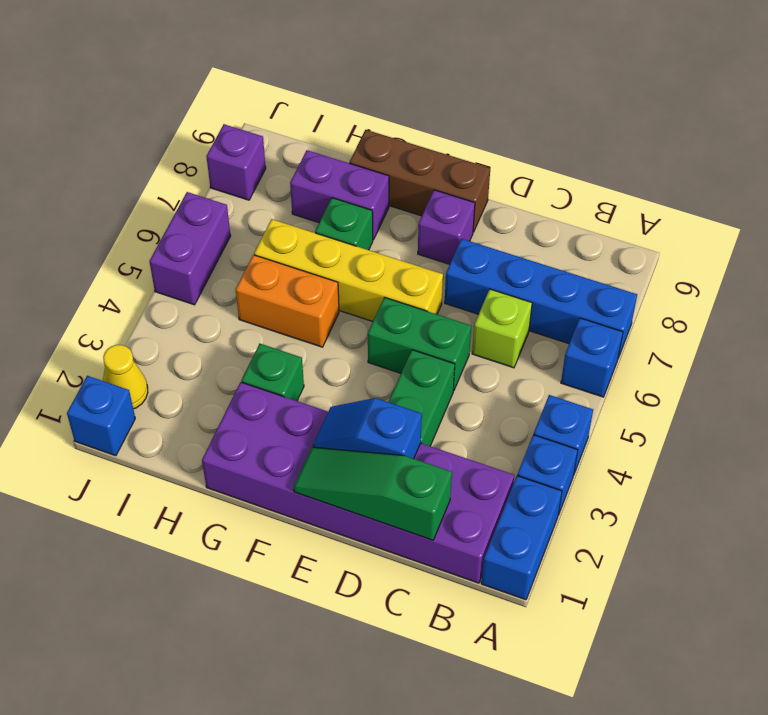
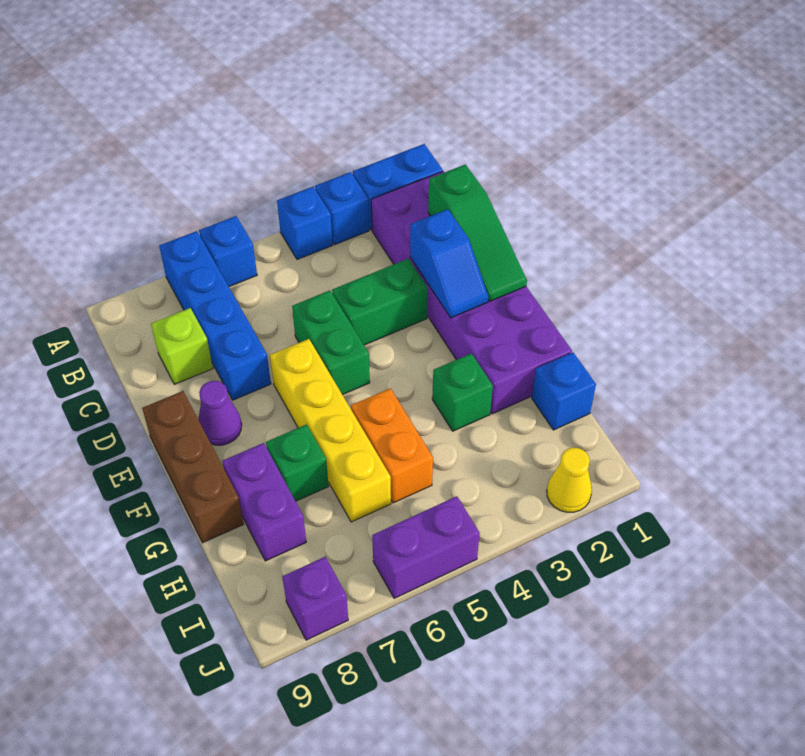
lime brick C6 level 1 -> lime brick C8 level 1
purple brick E8 level 1 -> purple cone E8 level 1
blue brick J1 level 1 -> blue brick H1 level 1

